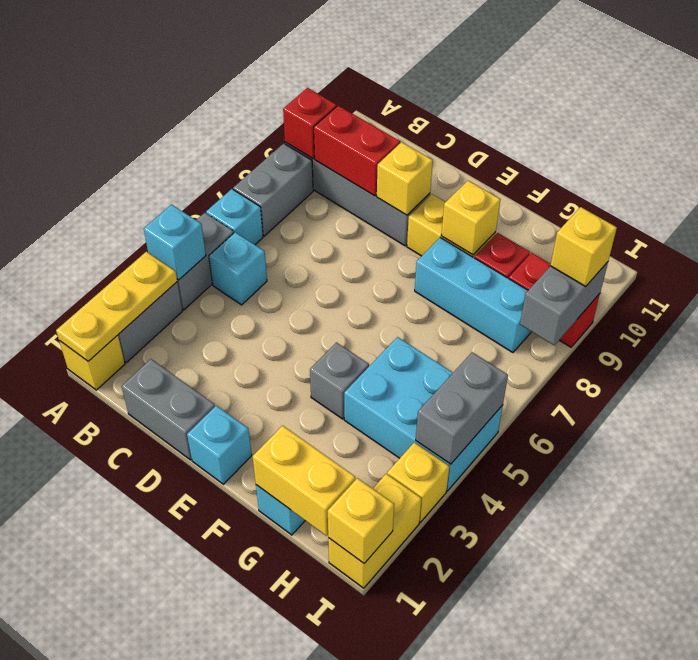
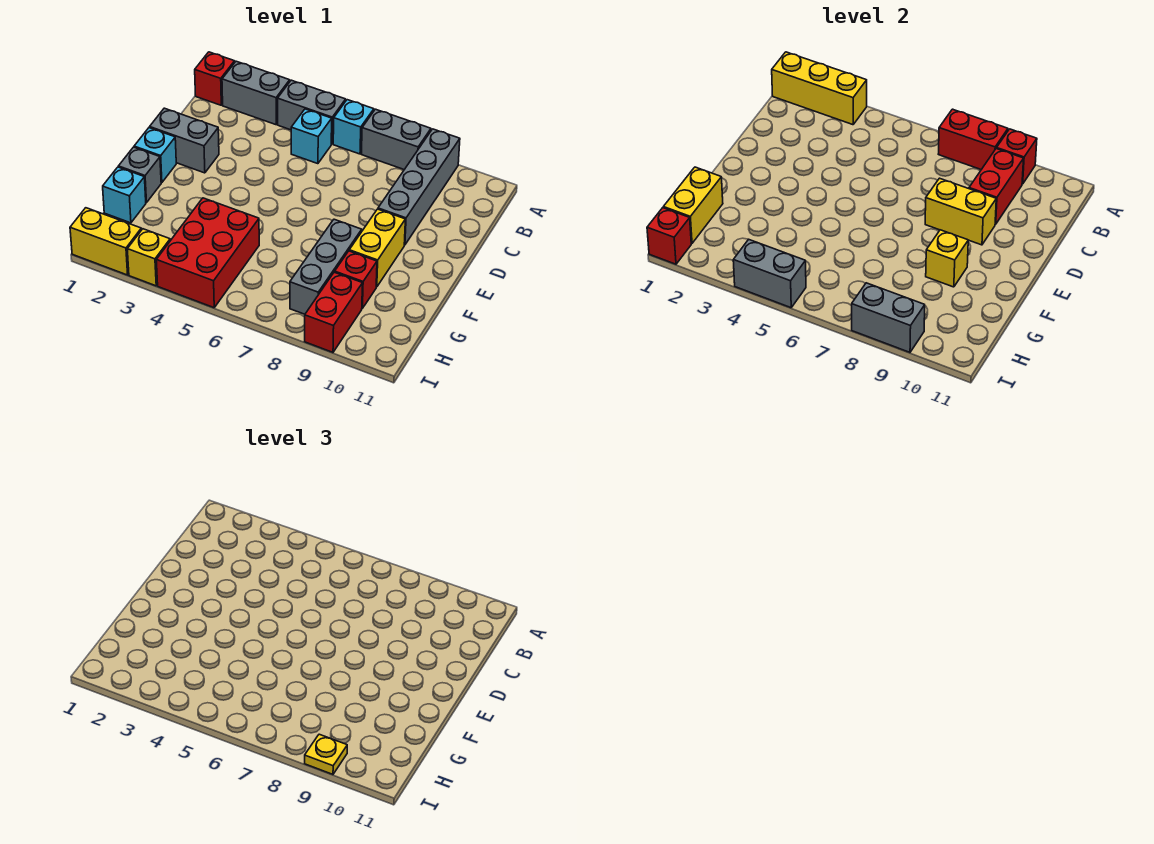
yellow brick A1 level 1 -> red brick A1 level 1
yellow plate A1:A3 level 2 -> yellow brick A1:A3 level 2
cyan brick A4 level 2 -> none
none -> red brick A7:A8 level 2
grey brick C1:D1 level 1 -> grey brick D1:D2 level 1
yellow brick D9 level 2 -> yellow brick D8:D9 level 2
grey brick F4 level 1 -> grey brick F1 level 1
cyan brick F8:H8 level 1 -> grey brick F8:H8 level 1
cyan brick G4:I5 level 1 -> red brick G4:I5 level 1
yellow brick I1 level 2 -> red brick I1 level 2
yellow brick I9 level 3 -> yellow plate I9 level 3

